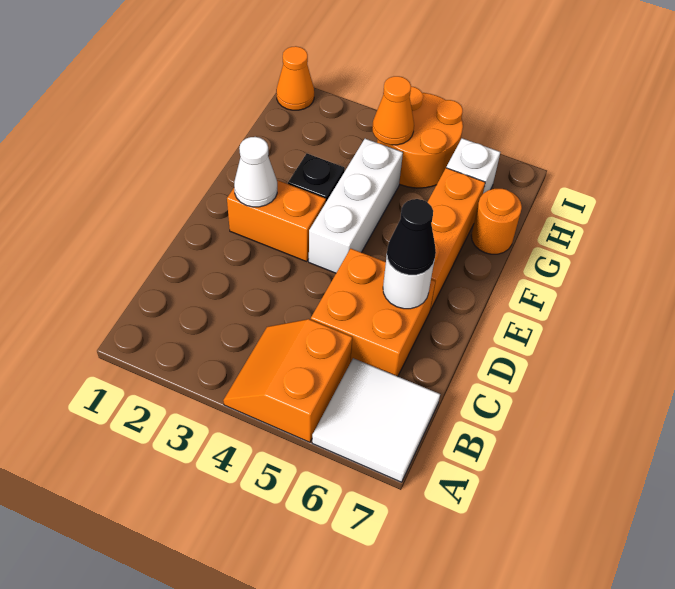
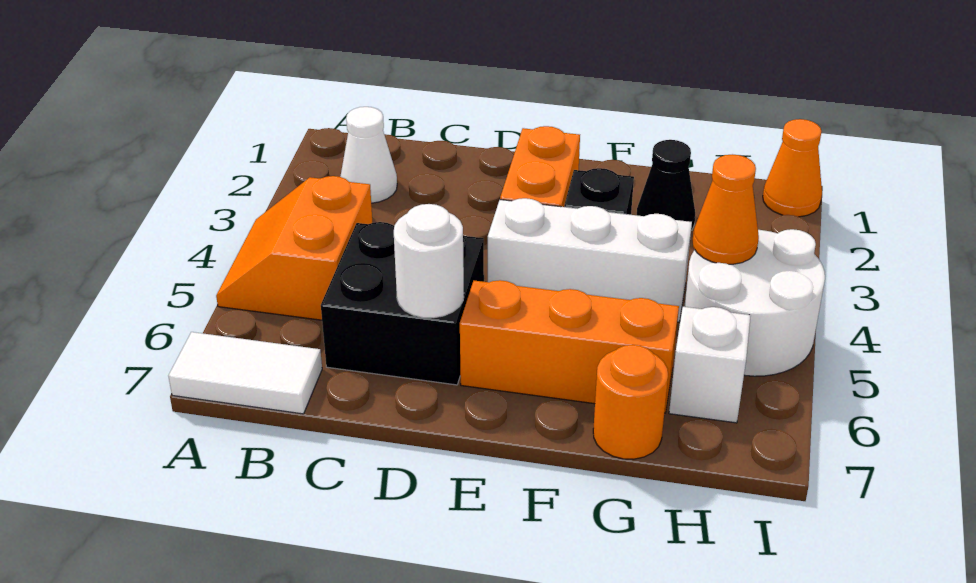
orange slope A4:B5 level 1 top 5 -> orange slope A4:B5 level 1 top B
white tile A6:B7 level 1 -> white tile A7:B7 level 1
orange brick C5:D6 level 1 -> black brick C5:D6 level 1
black cone D6 level 3 -> black cone G2 level 1
white cone E2 level 2 -> white cone B2 level 1
orange round brick H4:I5 level 1 -> white round brick H4:I5 level 1

